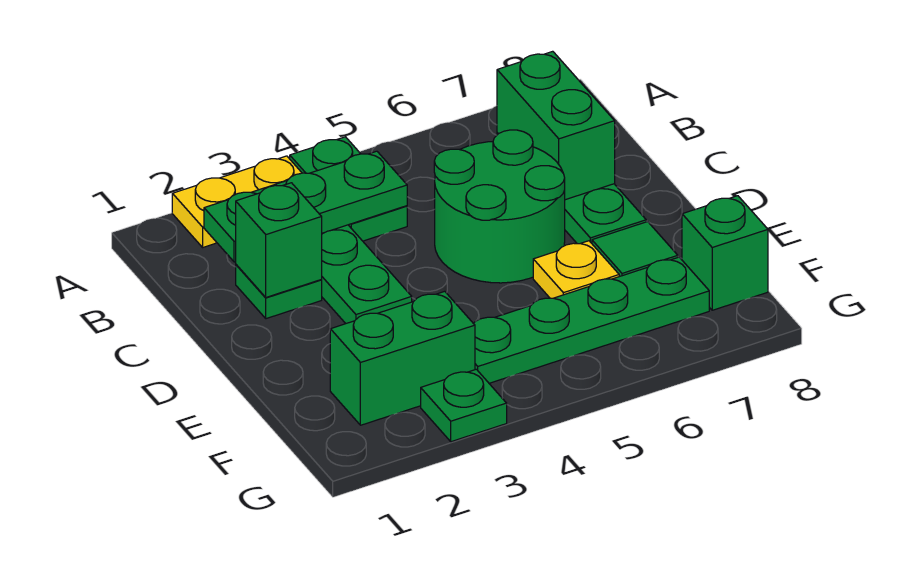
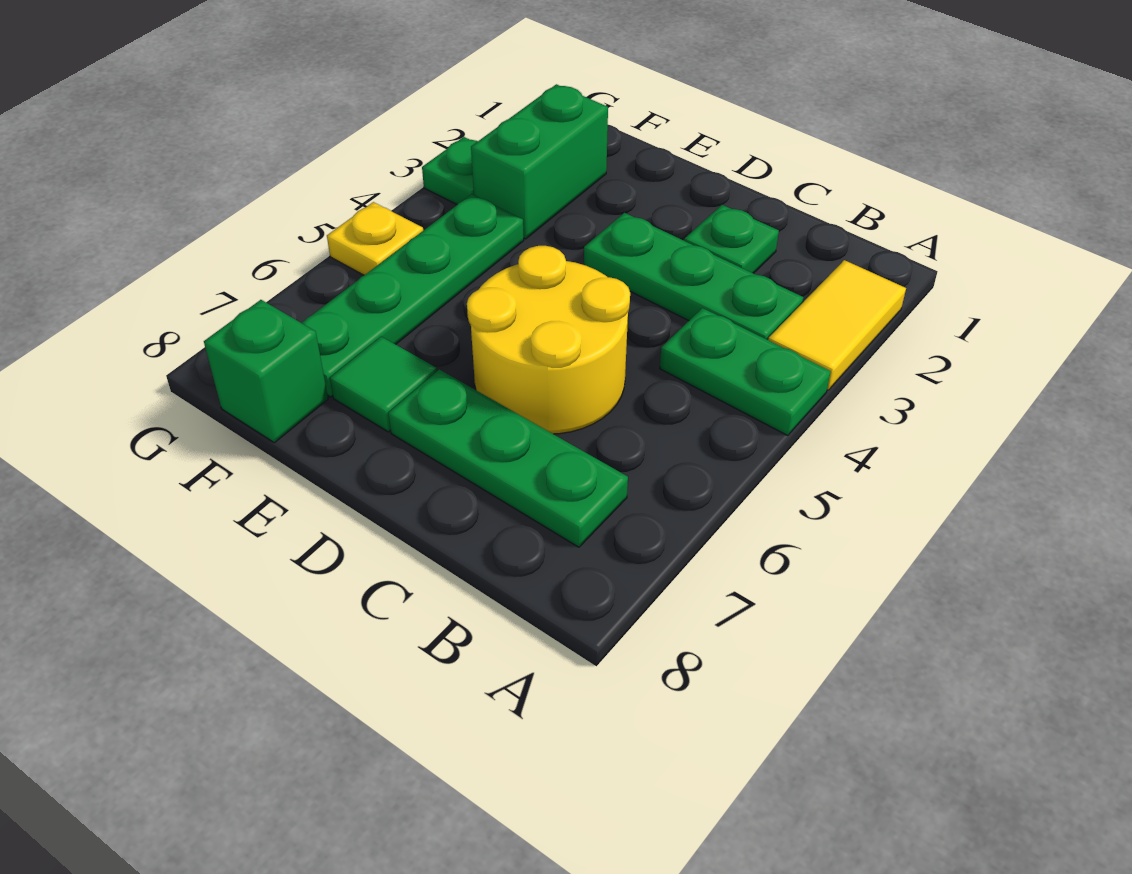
yellow plate A2:A3 level 1 -> yellow tile A2:A3 level 1
green plate B2:B4 level 2 -> none
green brick B7:C7 level 2 -> none
green brick C2 level 2 -> none
green round brick C5:D6 level 1 -> yellow round brick C5:D6 level 1
yellow plate E6 level 1 -> yellow plate G5 level 1

